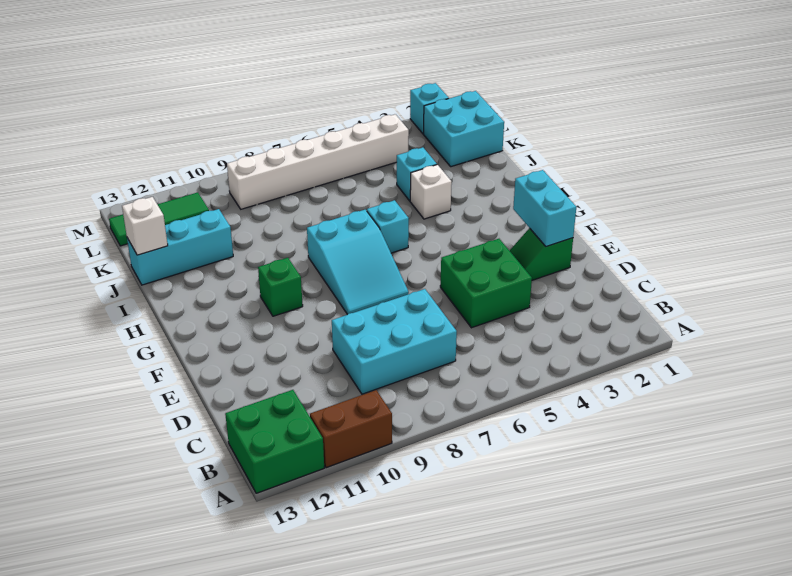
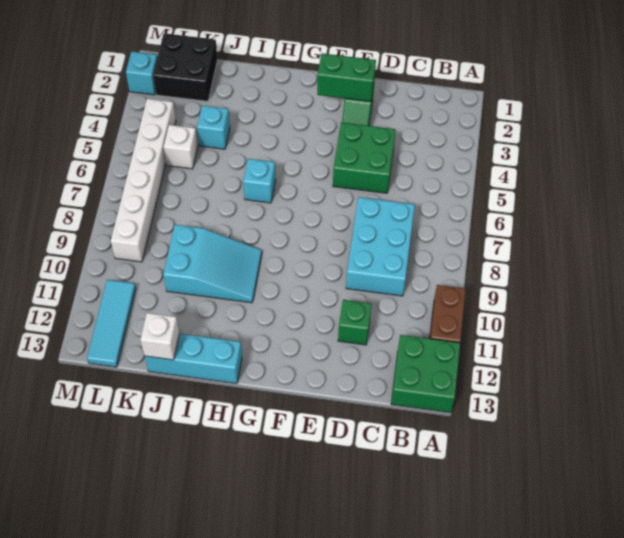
cyan brick E2:F2 level 2 -> green brick E2:F2 level 2
cyan slope F7:H8 level 1 top H -> cyan slope H9:J10 level 1 top J
green brick G10 level 1 -> green brick D11 level 1
white brick I4 level 1 -> white brick K5 level 1
cyan brick J11:J13 level 1 -> cyan brick H13:J13 level 1
cyan brick K1:L2 level 1 -> black brick K1:L2 level 1
green tile L11:L13 level 1 -> cyan tile L11:L13 level 1

